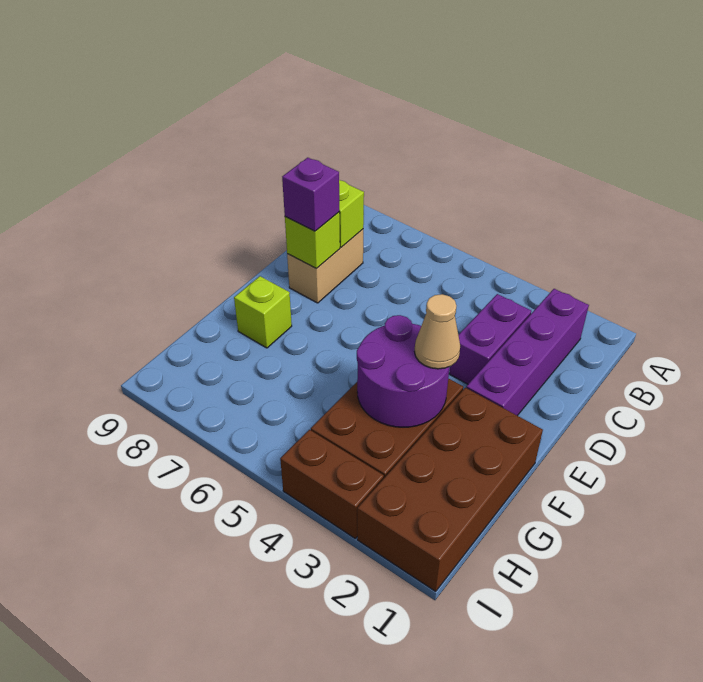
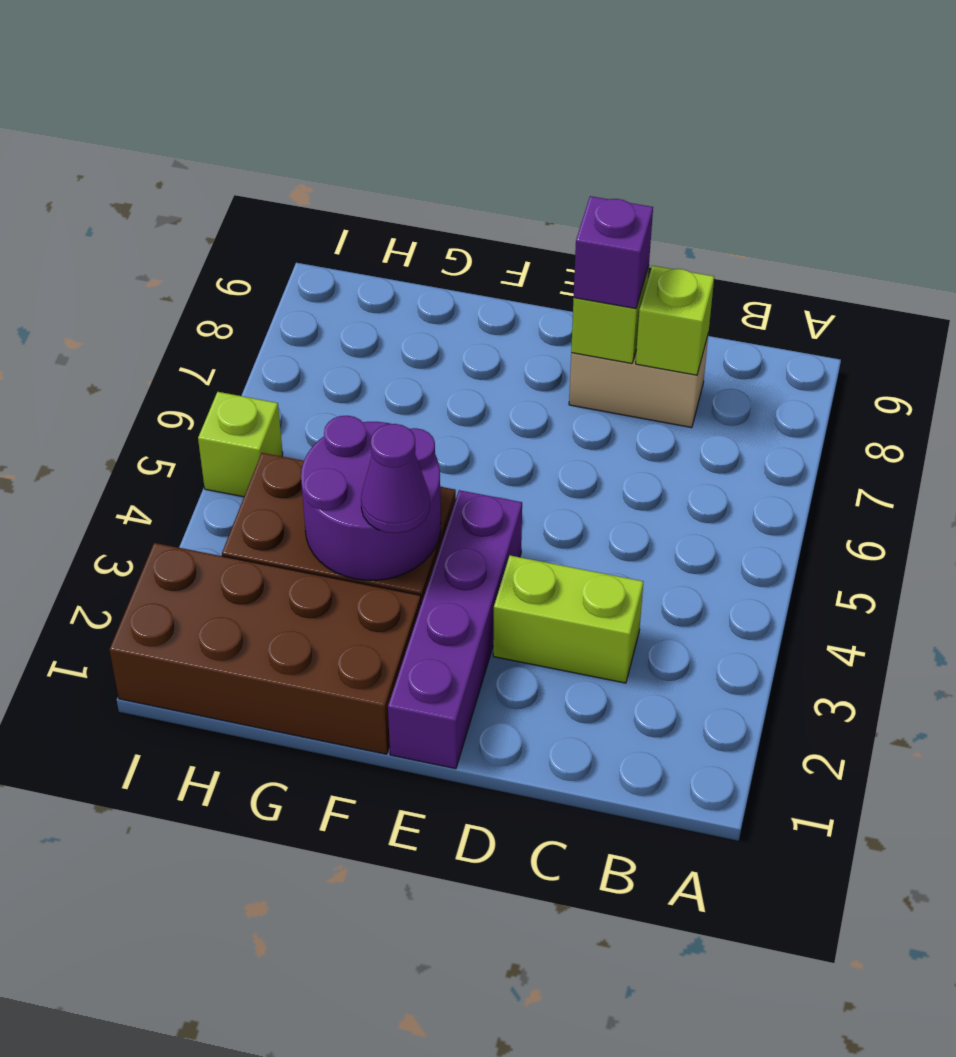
purple brick B2:E2 level 1 -> purple brick E1:E4 level 1
purple brick C3:D3 level 1 -> lime brick C3:D3 level 1
tan cone F3 level 3 -> purple cone F3 level 3
lime brick F8 level 1 -> lime brick I5 level 1
brown brick I3:I4 level 1 -> none

